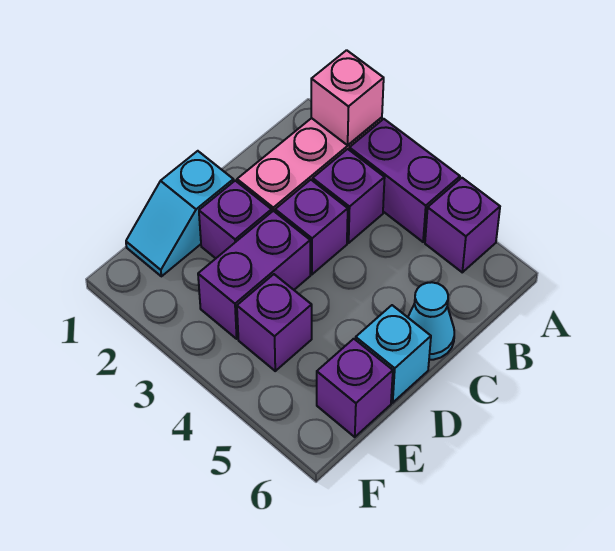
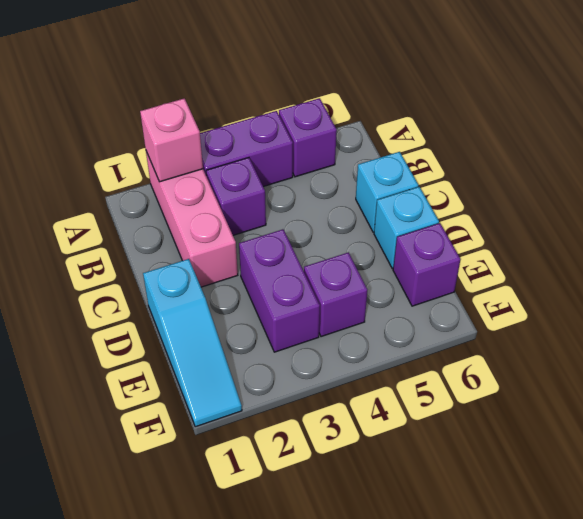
purple brick C3 level 1 -> none
cyan cone C6 level 1 -> cyan brick C6 level 1
cyan slope D1:E1 level 1 top D -> cyan slope D1:F1 level 1 top D
purple brick D2 level 1 -> none

